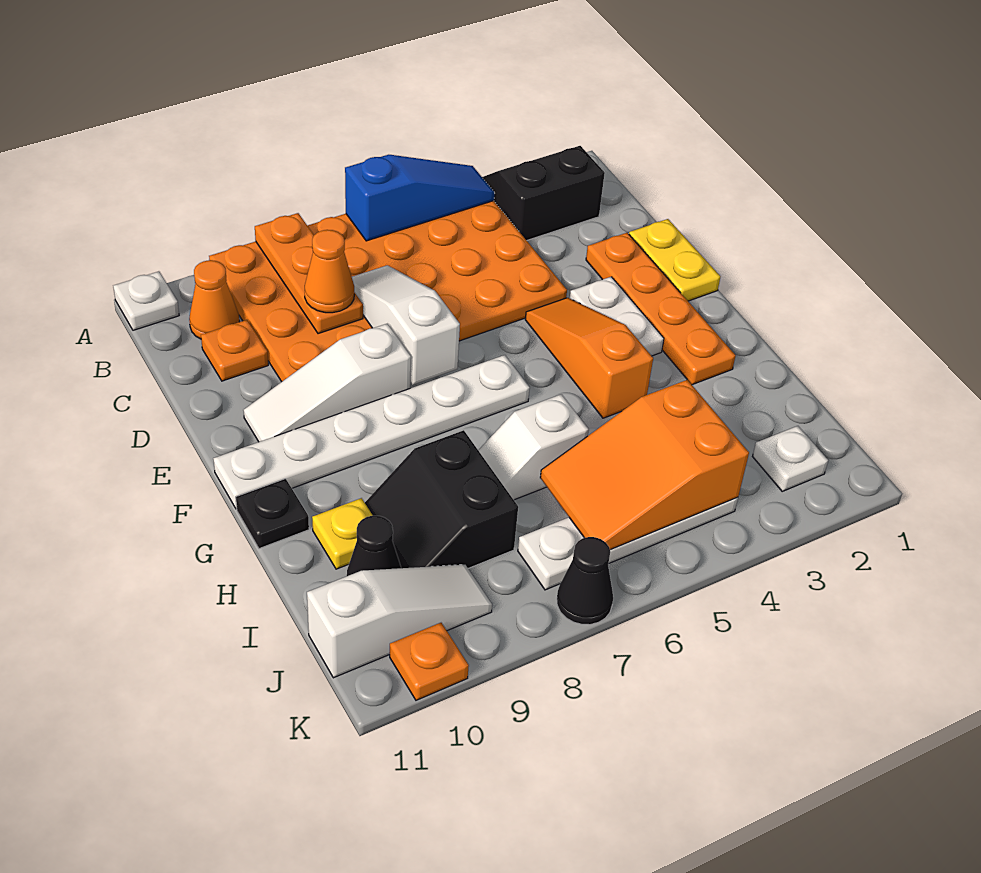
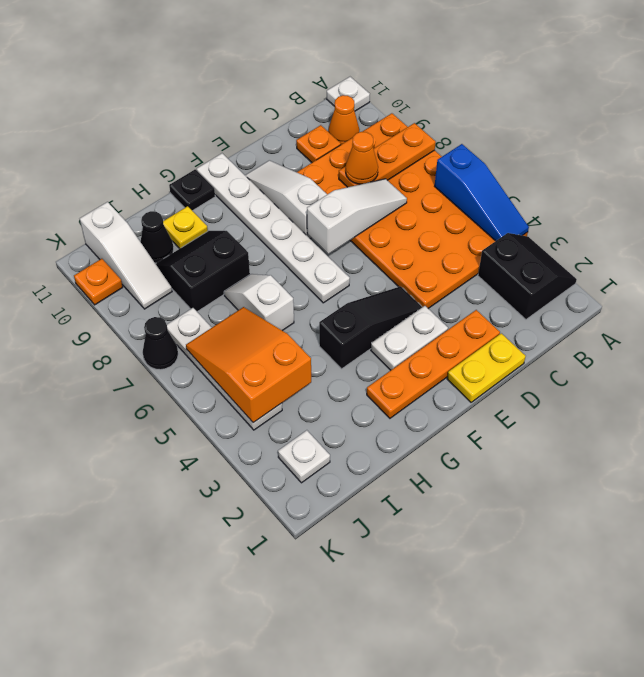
orange slope E4:G4 level 1 top G -> black slope E4:G4 level 1 top G

